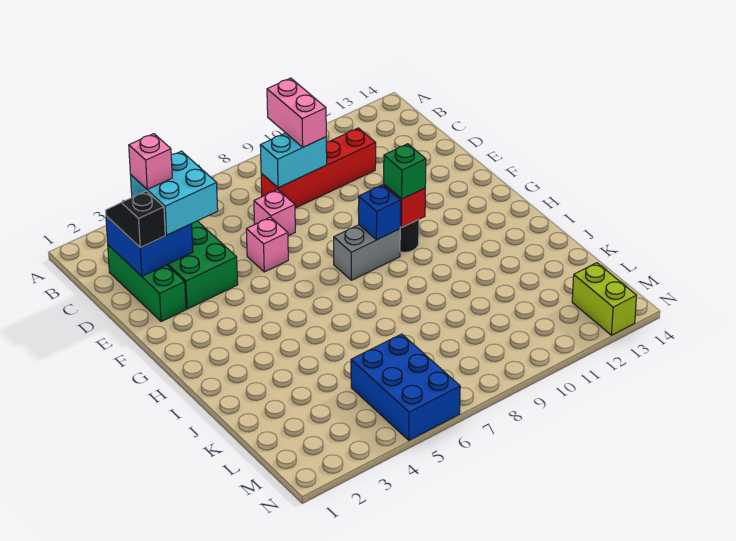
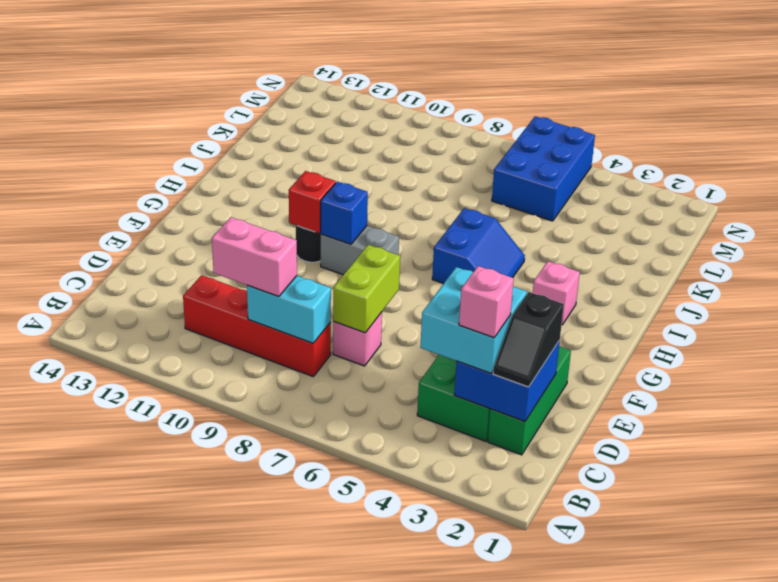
pink brick B9:C9 level 3 -> pink brick C9:C10 level 3
pink brick E6 level 1 -> pink brick H3 level 1
green brick G10 level 3 -> none
none -> blue slope H5:I6 level 1 top 6
lime brick M13:N13 level 1 -> lime brick D7:E7 level 2

